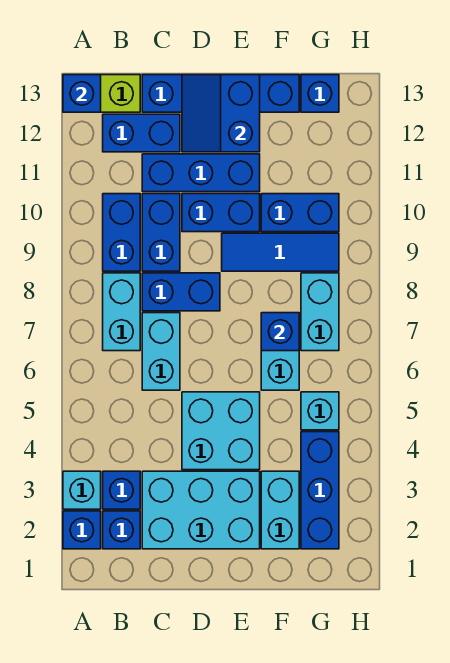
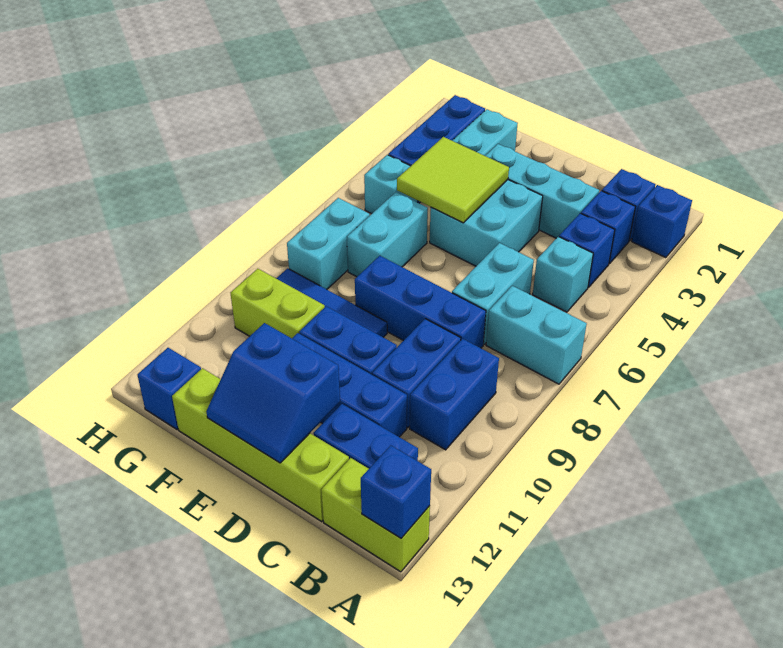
cyan brick A3 level 1 -> cyan brick B5 level 1
cyan brick B7:B8 level 1 -> cyan brick A7:B7 level 1
cyan brick C2:E3 level 1 -> cyan brick C3:E3 level 1
blue brick C8:D8 level 1 -> blue brick C8:E8 level 1
blue brick C13:F13 level 1 -> lime brick C13:F13 level 1
blue slope D12:E13 level 2 top E -> blue slope D12:E13 level 2 top 12
none -> lime tile E4:F5 level 2
blue brick F7 level 2 -> blue brick B4 level 1
blue brick F10:G10 level 1 -> lime brick F10:G10 level 1

